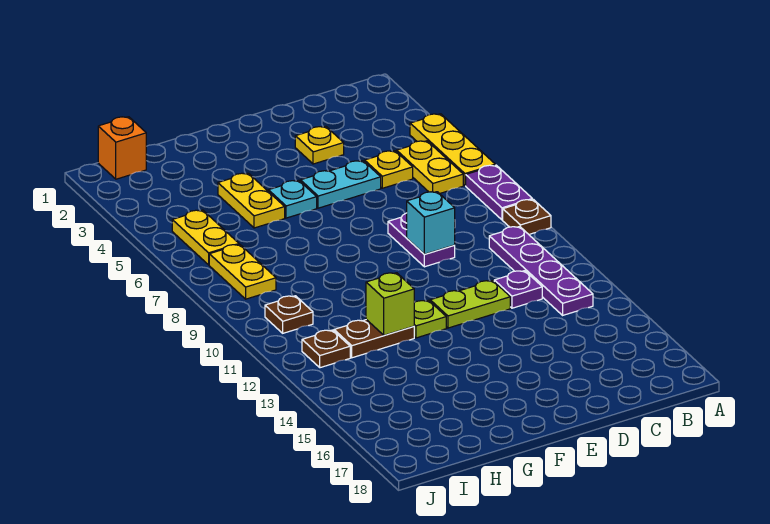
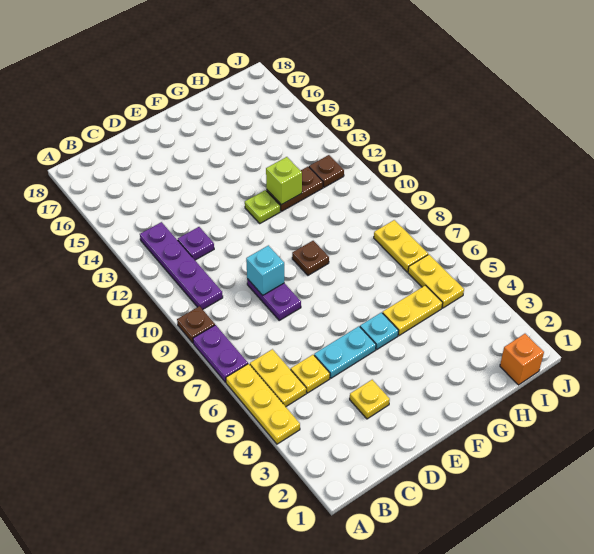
lime plate D12:E12 level 1 -> none
yellow plate G4:G5 level 1 -> yellow plate G5:H5 level 1
brown plate I10 level 1 -> brown plate F9 level 1

